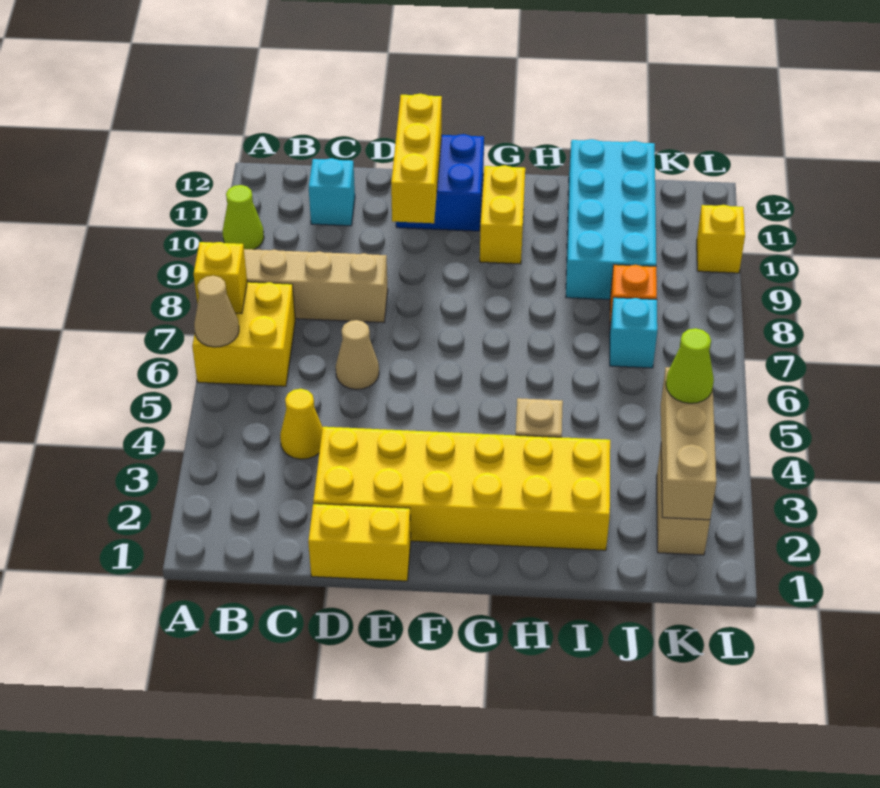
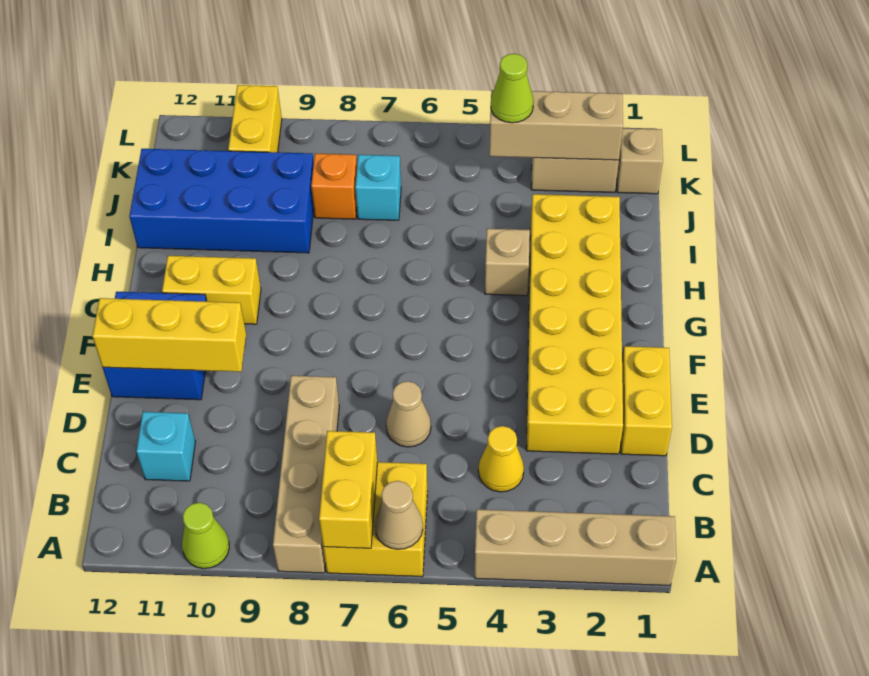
none -> tan brick A1:A4 level 1
yellow brick A7 level 2 -> yellow brick A7:B7 level 2
cyan brick I9:J12 level 1 -> blue brick I9:J12 level 1
none -> tan brick K1 level 1
yellow brick L10 level 1 -> yellow brick K10:L10 level 1

